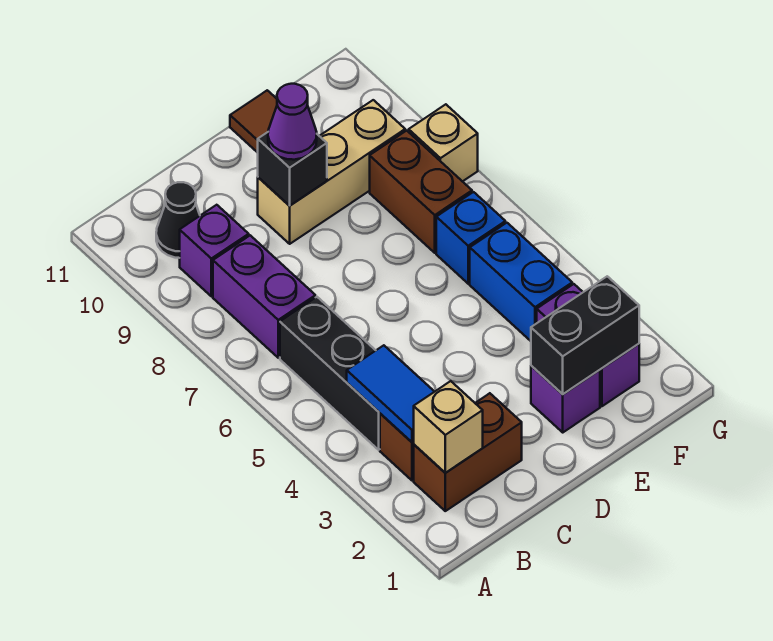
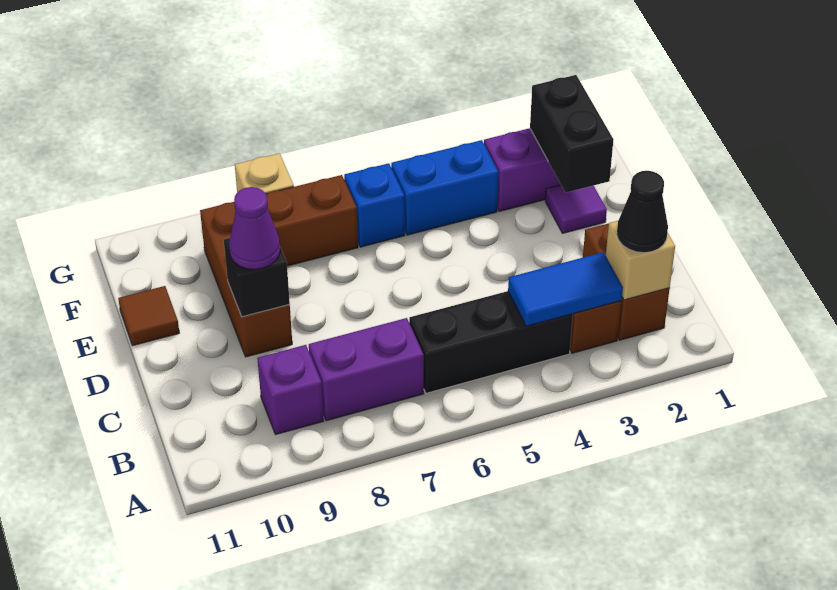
black cone B10 level 1 -> black cone B2 level 3
tan brick D9:F9 level 1 -> brown brick D9:F9 level 1
purple brick E2 level 1 -> purple tile E2 level 1

